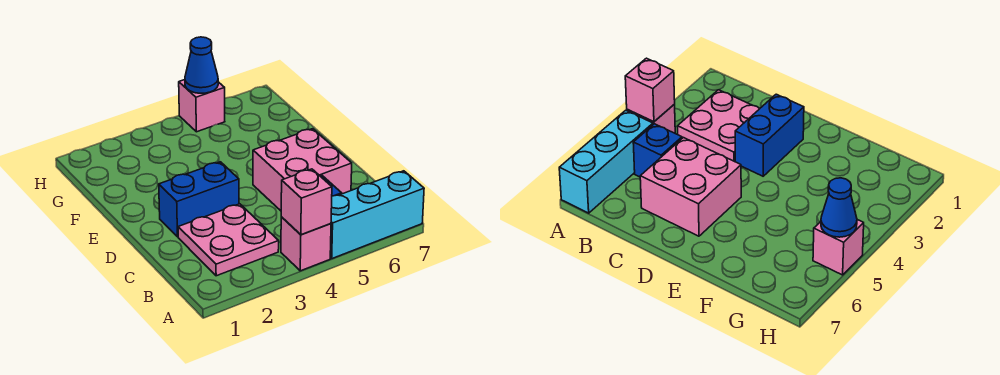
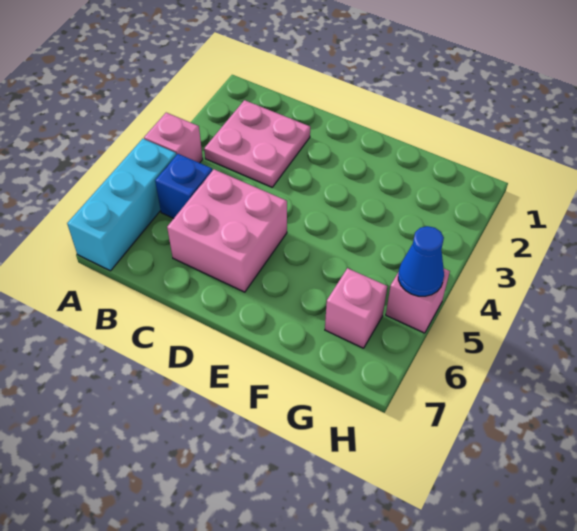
pink brick A4 level 2 -> pink brick G6 level 1
blue brick D2:D3 level 1 -> none

